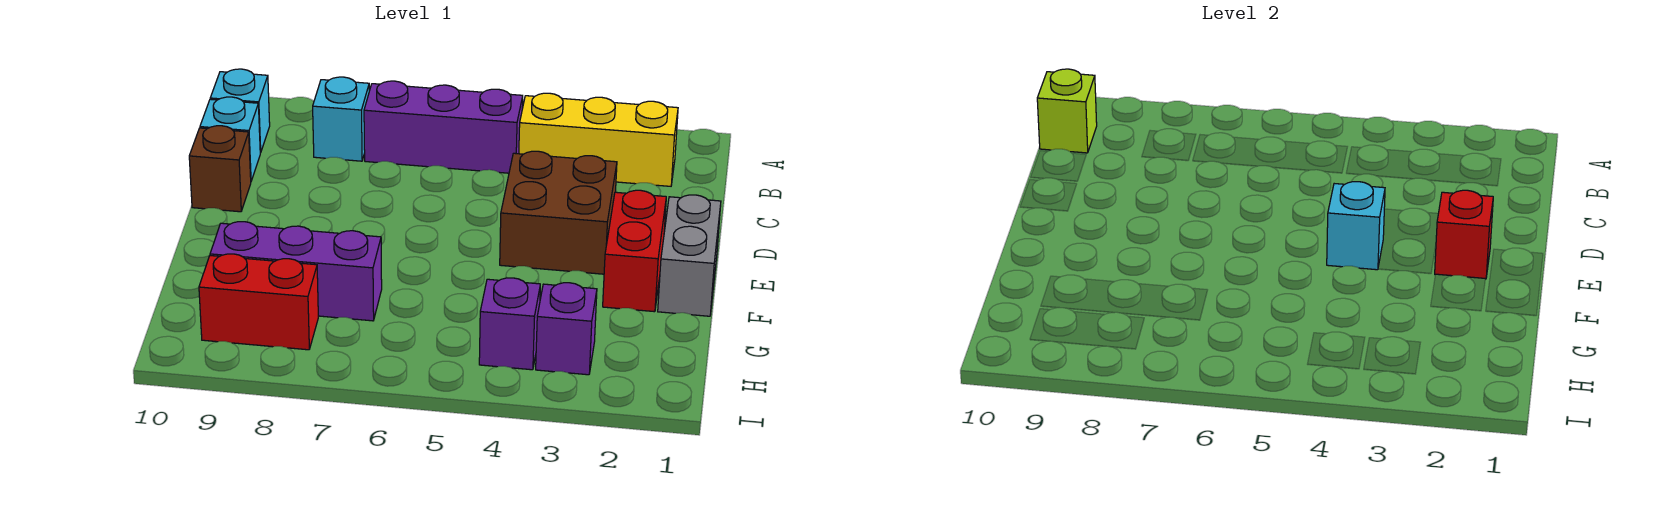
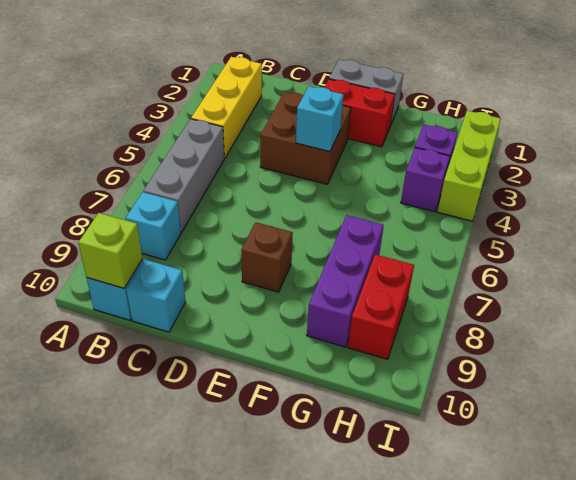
purple brick B5:B7 level 1 -> grey brick B5:B7 level 1
brown brick D10 level 1 -> brown brick E8 level 1
red brick E2 level 2 -> none
none -> lime brick I2:I4 level 1

